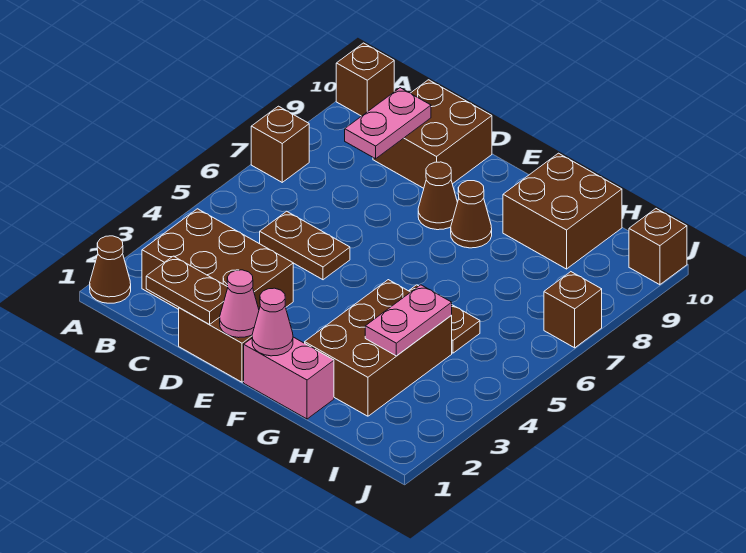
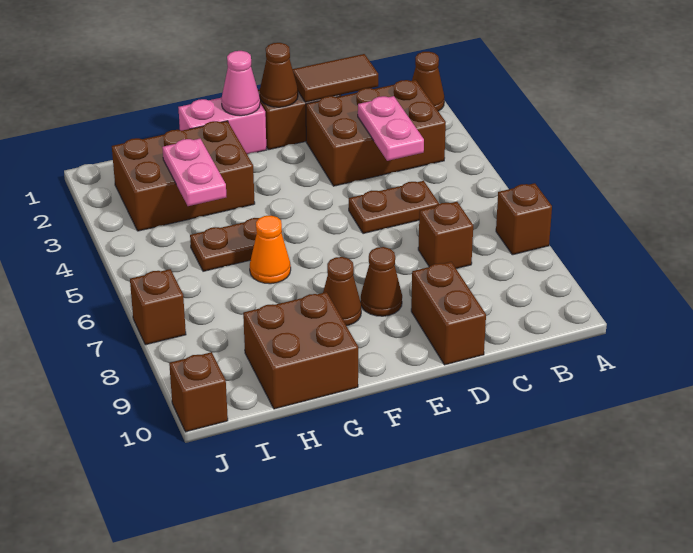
brown brick A10 level 1 -> brown brick C7 level 1
brown plate C1:D1 level 2 -> brown tile C1:D1 level 2
pink plate C8:C9 level 2 -> pink plate C3:C4 level 2
brown brick C9:D10 level 1 -> brown brick D9:D10 level 1
pink cone E1 level 2 -> brown cone E1 level 2
brown brick G2:H4 level 1 -> brown brick G2:I3 level 1
none -> orange cone G6 level 1

